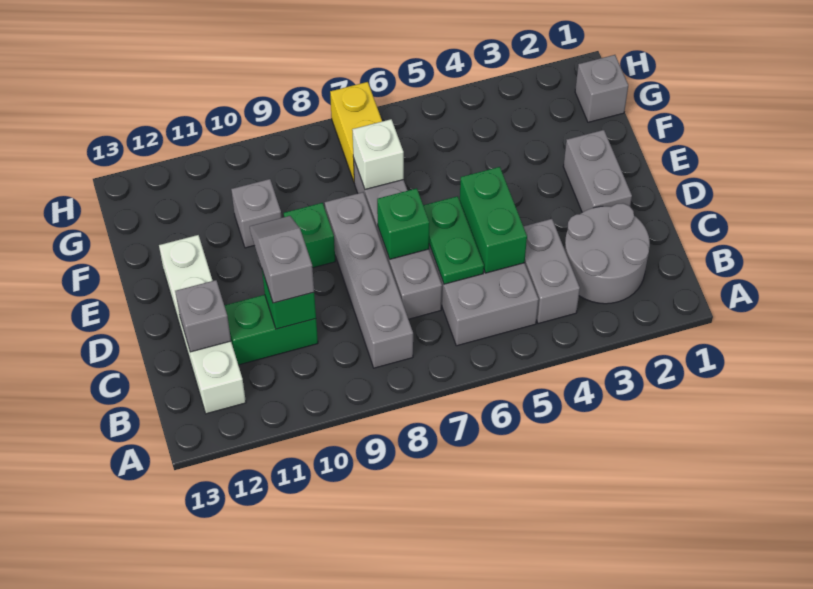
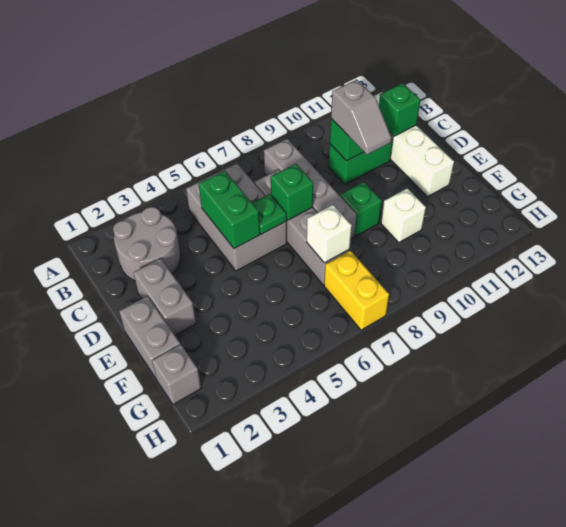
grey brick B4:C4 level 1 -> grey brick E1:F1 level 1
green plate C6:D6 level 2 -> green plate D6 level 2
grey brick C12 level 2 -> green brick C12 level 2
grey brick F10 level 1 -> white brick F10 level 1

